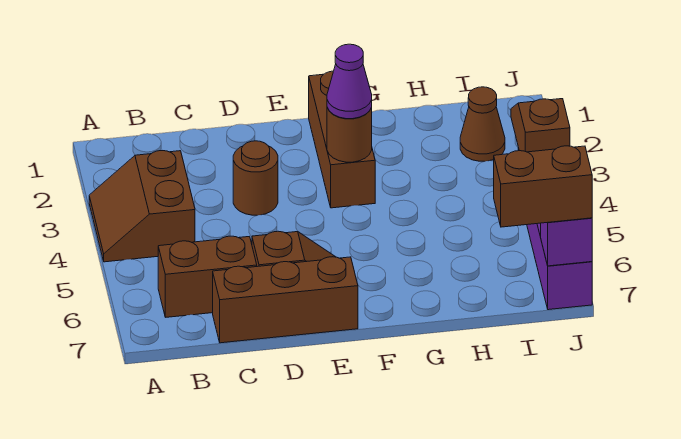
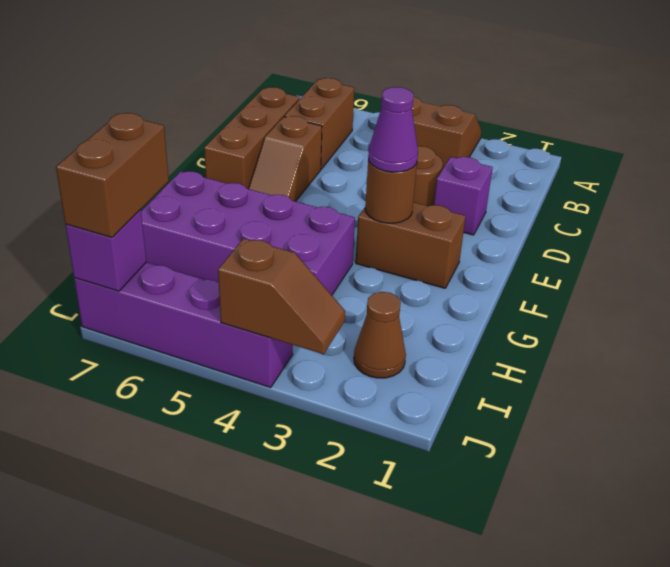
none -> purple brick D2 level 1
brown brick F1:F3 level 1 -> brown brick F2:F3 level 1
none -> purple brick G4:H7 level 1

